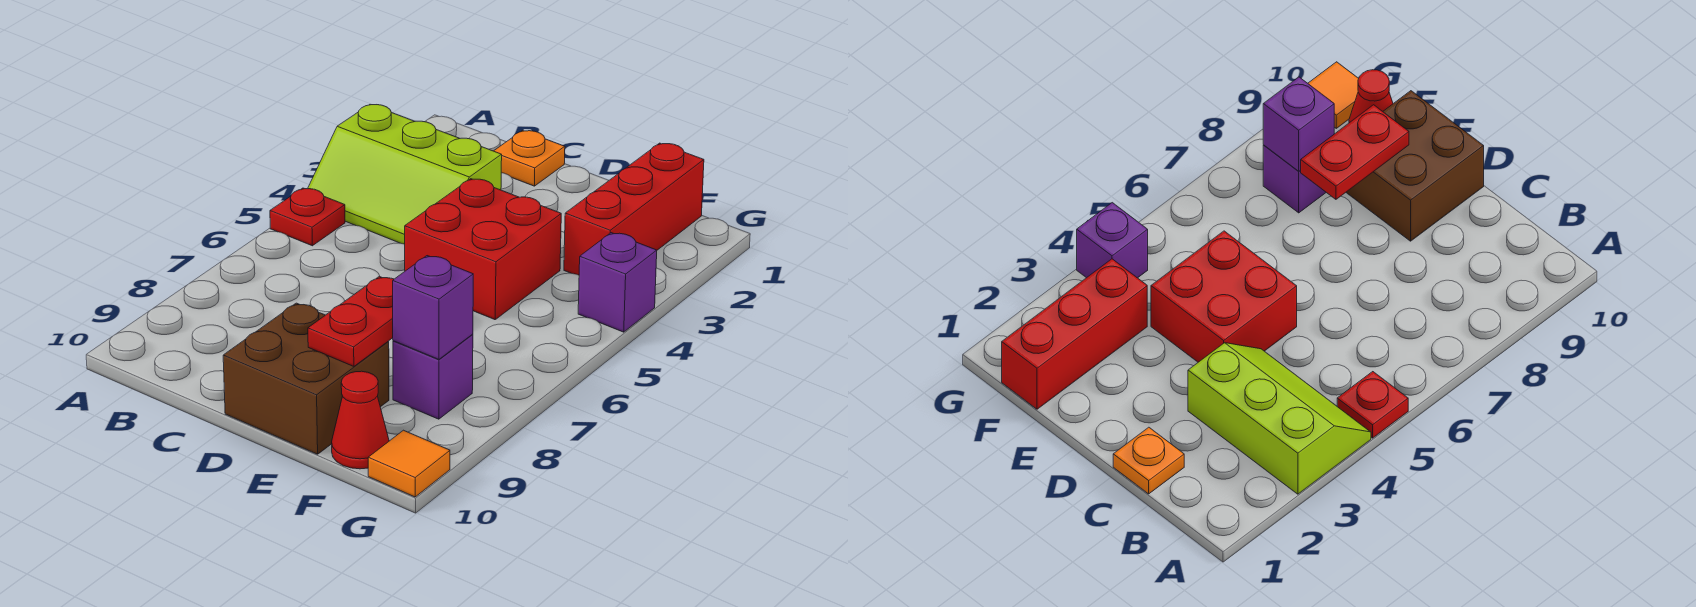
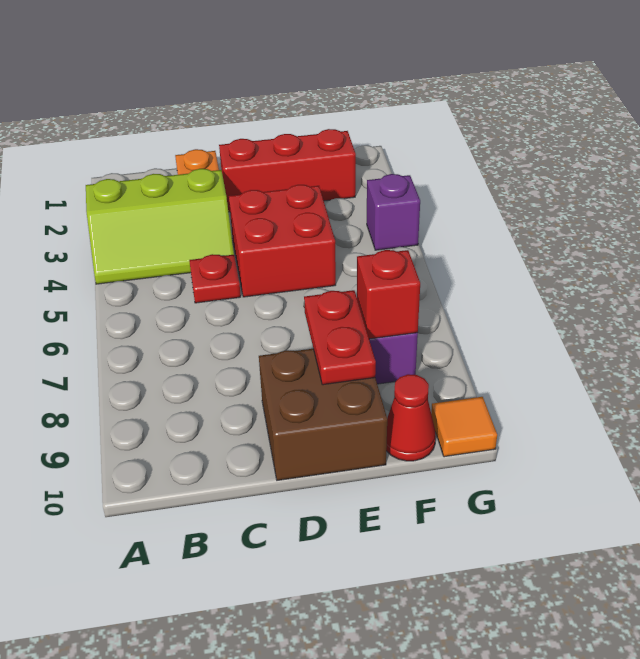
red plate A5 level 1 -> red plate C5 level 1
red brick F1:F3 level 1 -> red brick D2:F2 level 1
purple brick F8 level 2 -> red brick F8 level 2

